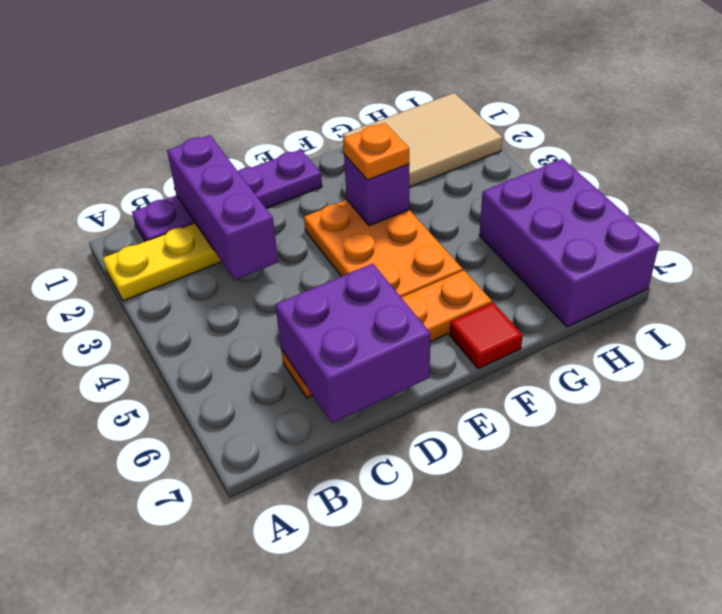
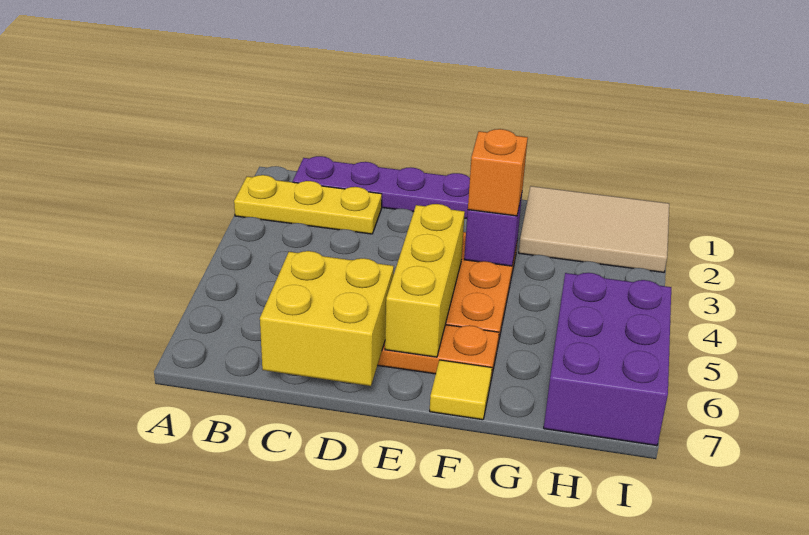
purple brick C1:C3 level 2 -> none
purple brick C6:D7 level 2 -> yellow brick C6:D7 level 2
none -> yellow brick E4:E6 level 2
orange plate F3 level 3 -> orange brick F3 level 3
red tile F7 level 1 -> yellow tile F7 level 1

